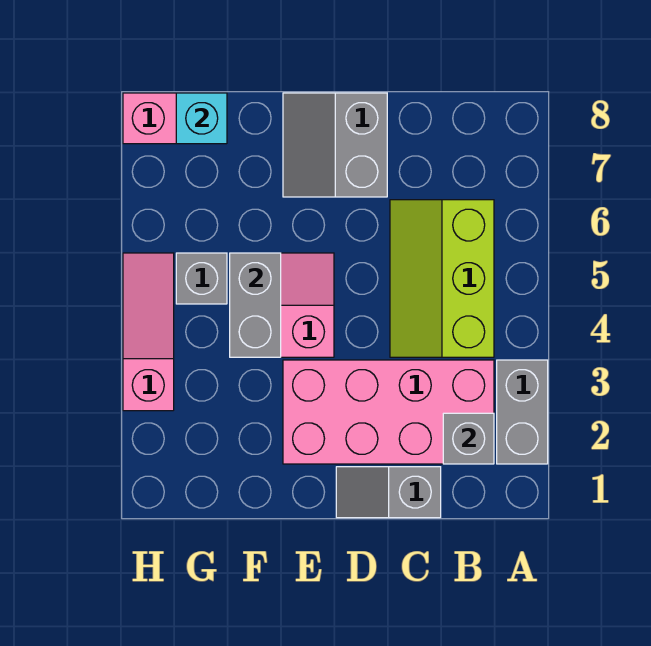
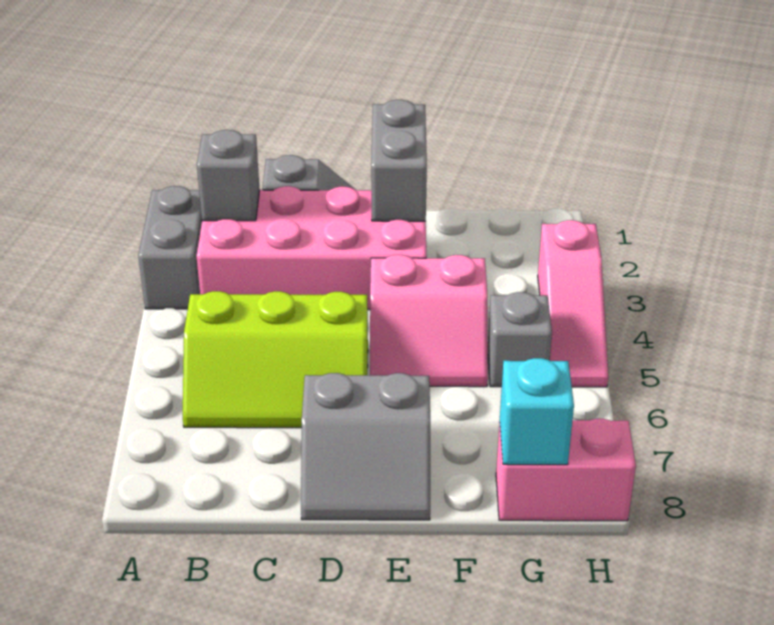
lime slope B4:C6 level 1 top B -> lime slope B5:D6 level 1 top 5
grey slope D7:E8 level 1 top D -> grey slope D7:E8 level 1 top 7
grey brick F4:F5 level 2 -> grey brick E1:E2 level 2

